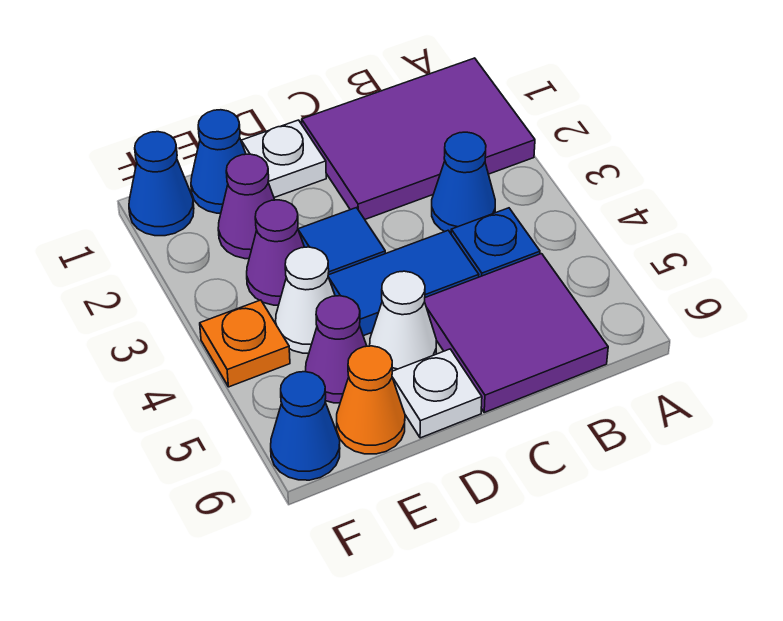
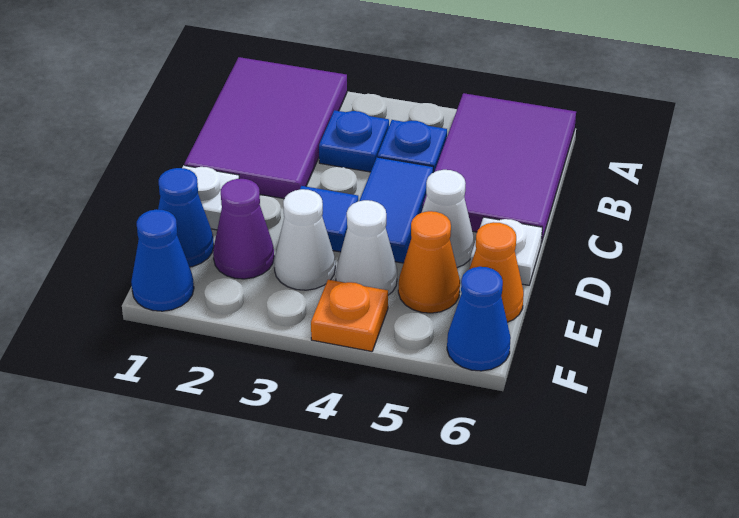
blue cone B3 level 1 -> blue plate B3 level 1
purple tile B5:C6 level 1 -> purple tile A5:C6 level 1
purple cone E3 level 1 -> white cone E3 level 1
purple cone E5 level 1 -> orange cone E5 level 1

